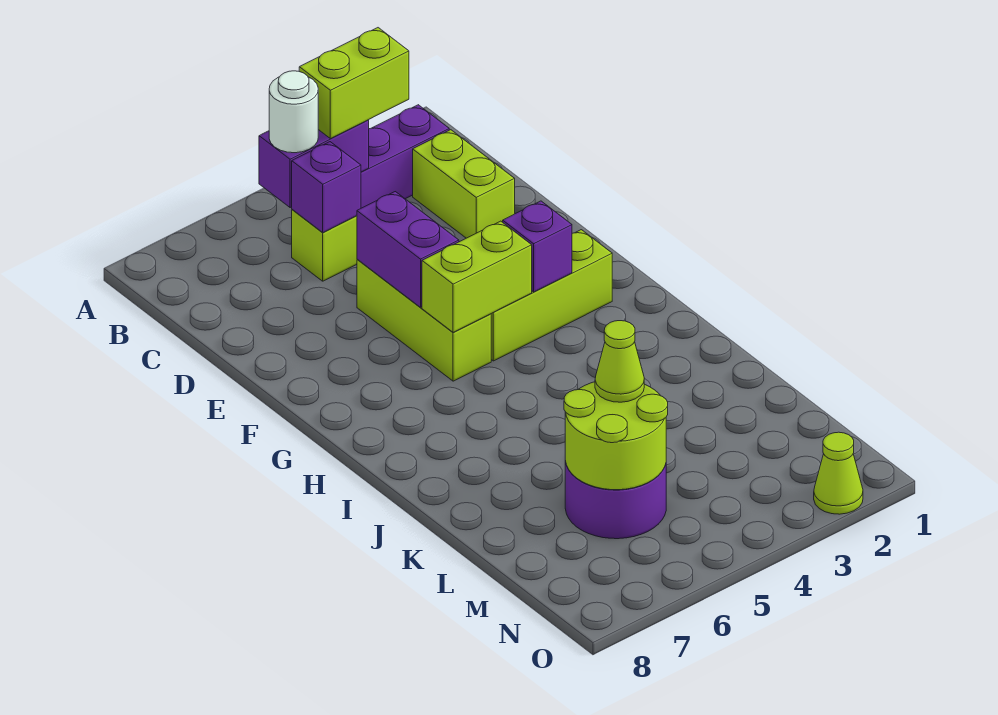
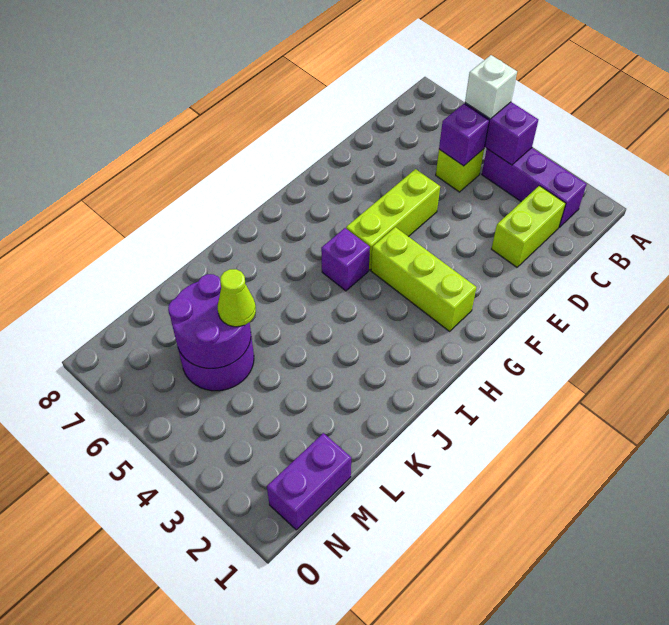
lime brick B3:B4 level 3 -> none
white round brick B5 level 3 -> white brick B5 level 3
purple brick E5:F5 level 2 -> purple brick M1:N1 level 1
purple brick G3 level 2 -> purple brick H5 level 1
lime brick G4:G5 level 2 -> none
lime round brick L5:M6 level 2 -> purple round brick L5:M6 level 2
lime cone O2 level 1 -> none

